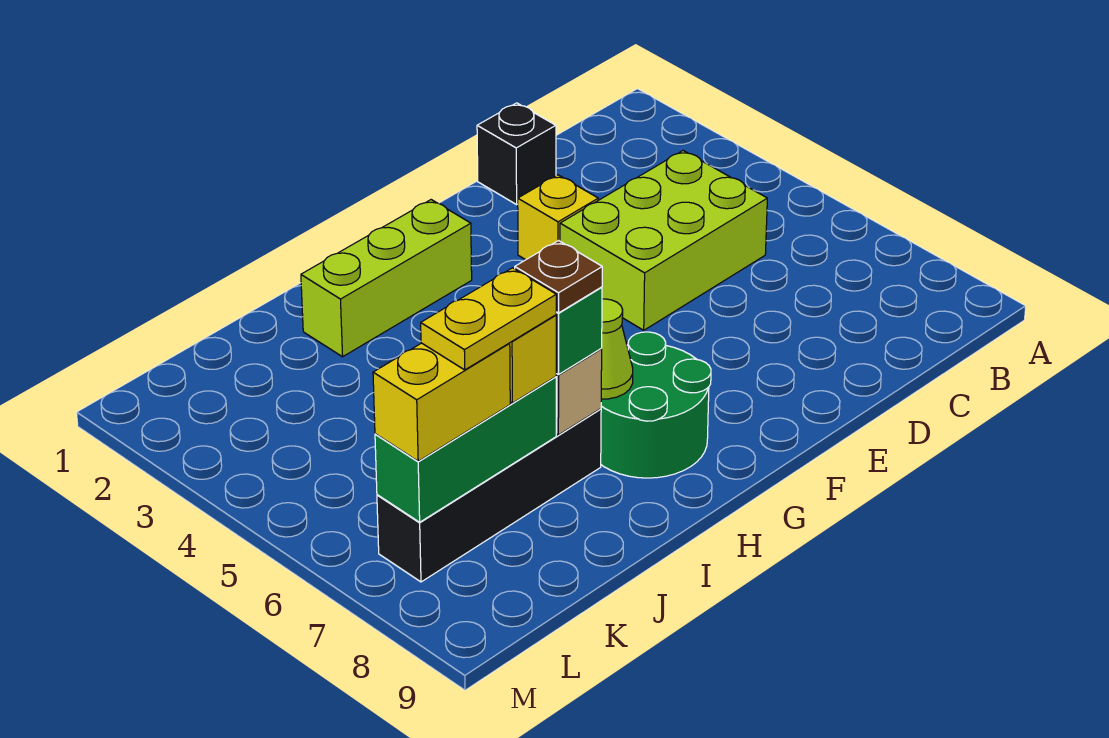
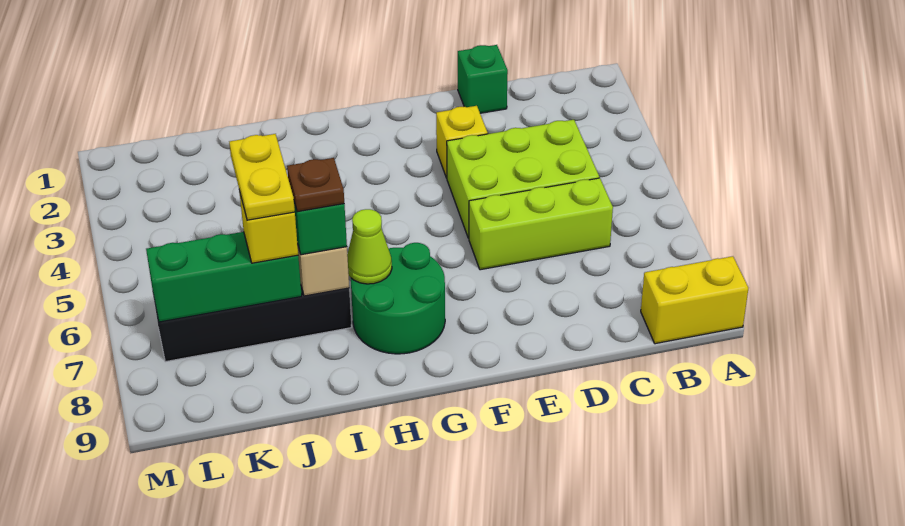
black brick D1 level 1 -> green brick D1 level 1
lime brick G2:I2 level 1 -> lime brick C6:E6 level 1
yellow plate J7:K7 level 4 -> yellow plate J6:J7 level 4
yellow brick K7:L7 level 3 -> yellow brick A9:B9 level 1

